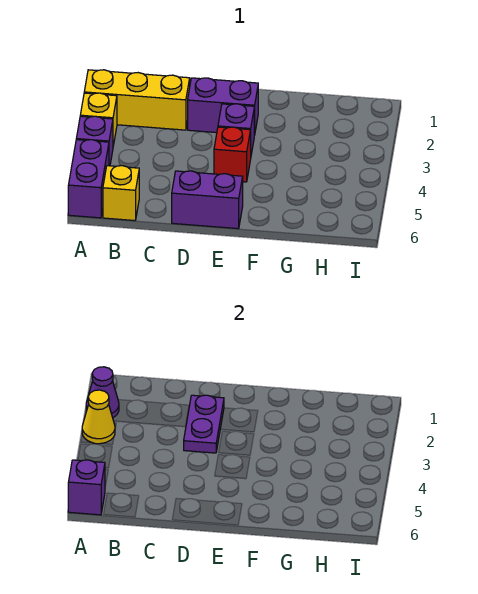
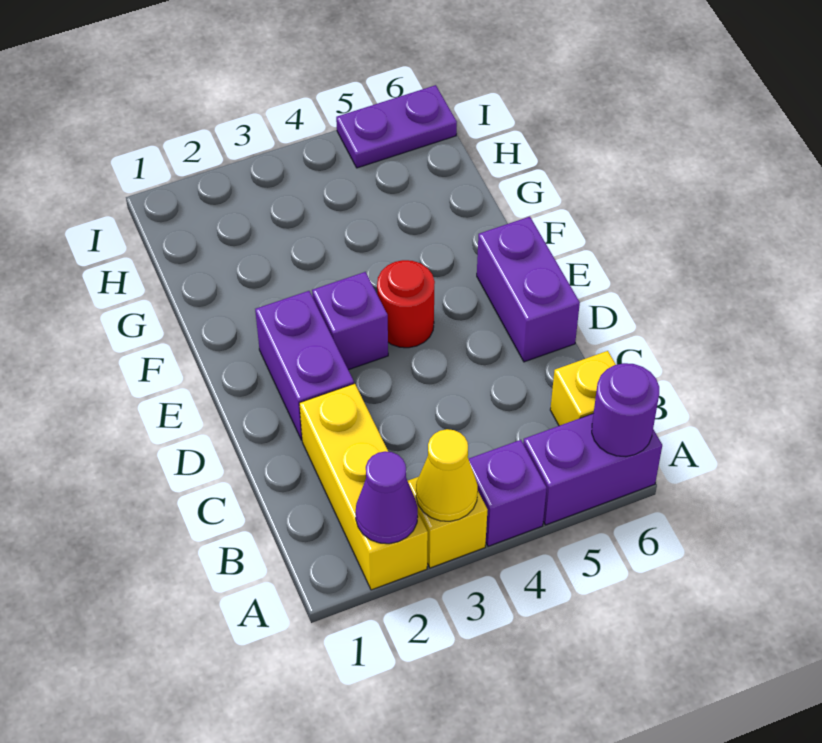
purple brick A6 level 2 -> purple round brick A6 level 2
purple plate D2:D3 level 2 -> purple plate I5:I6 level 1
red brick E4 level 1 -> red round brick E4 level 1

